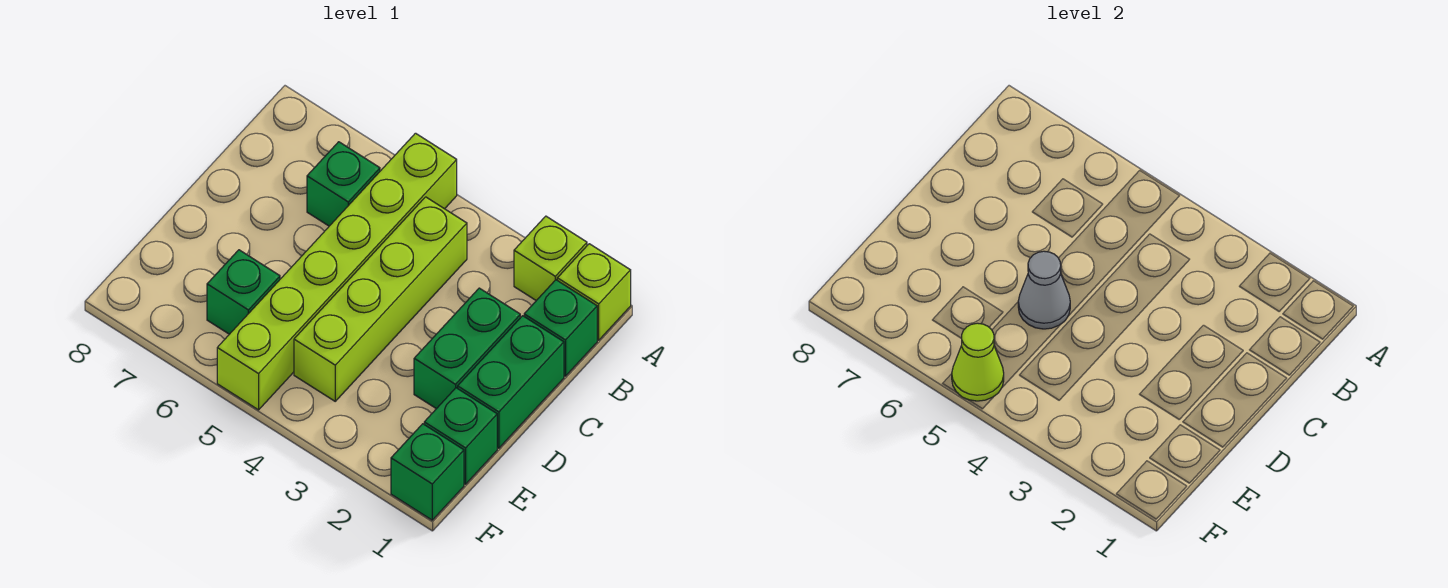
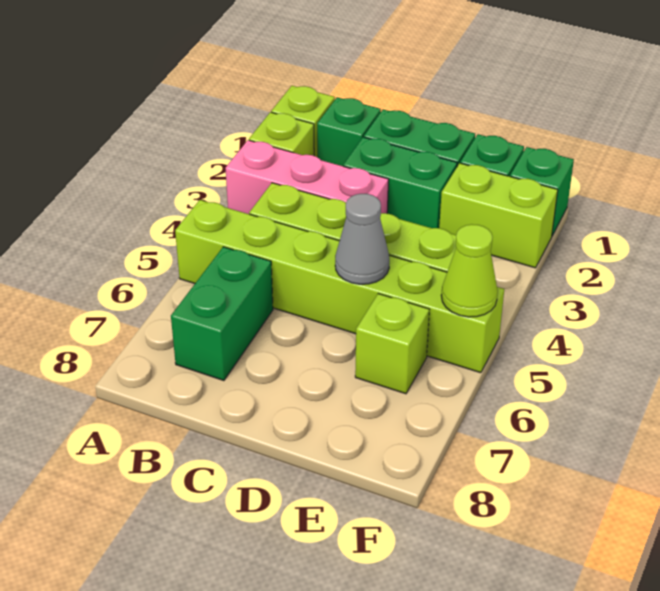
none -> pink brick A3:C3 level 1
green brick B6 level 1 -> green brick B6:B7 level 1
none -> lime brick E2:F2 level 1
green brick E6 level 1 -> lime brick E6 level 1

